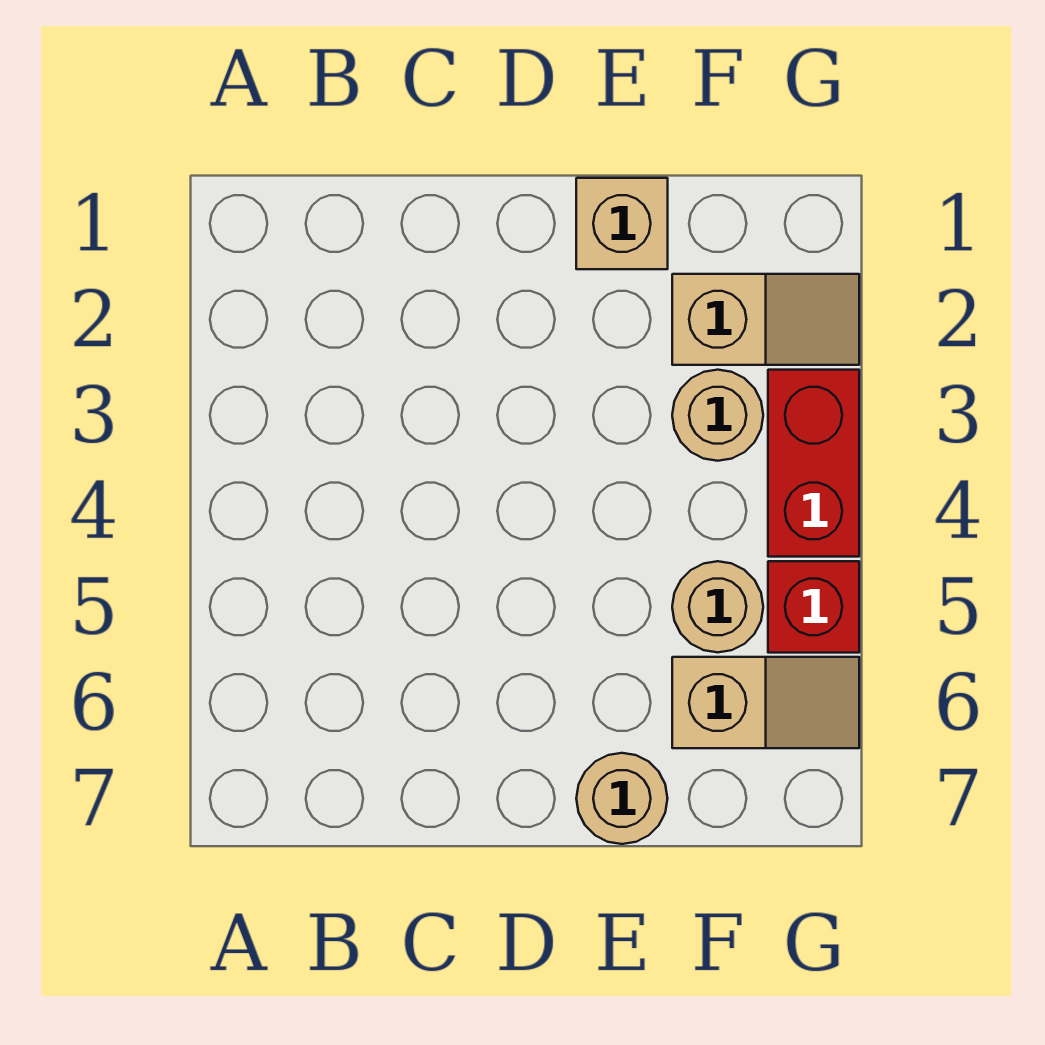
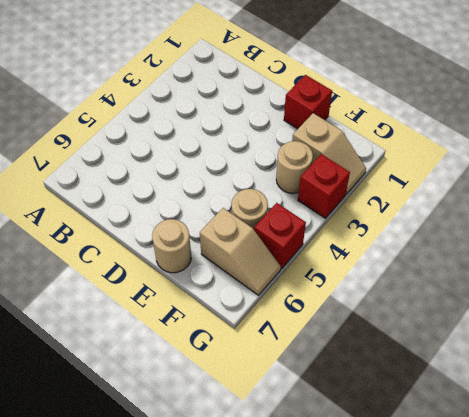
tan brick E1 level 1 -> red brick E1 level 1
red brick G3:G4 level 1 -> red brick G3 level 1

